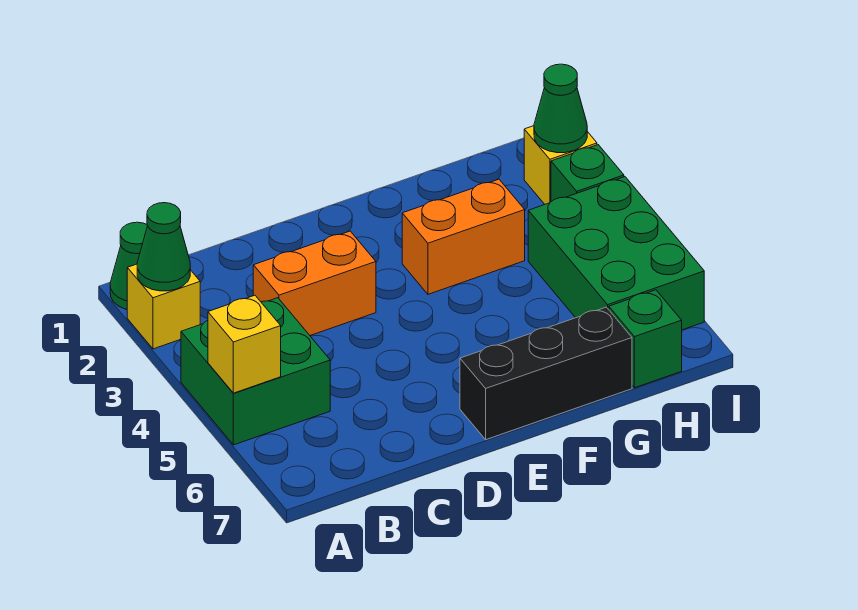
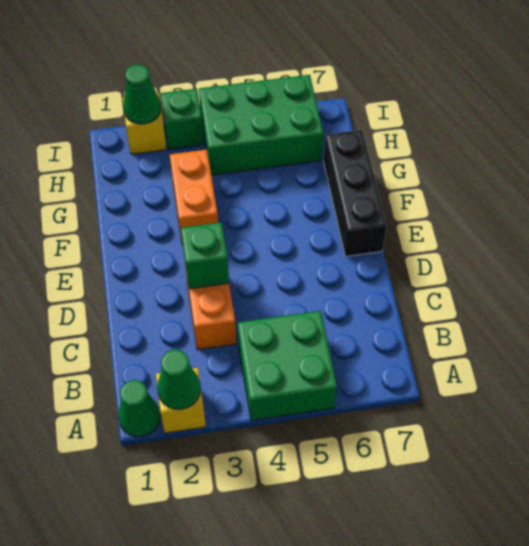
yellow brick A5 level 2 -> none
green brick H7 level 1 -> green brick D3 level 2

